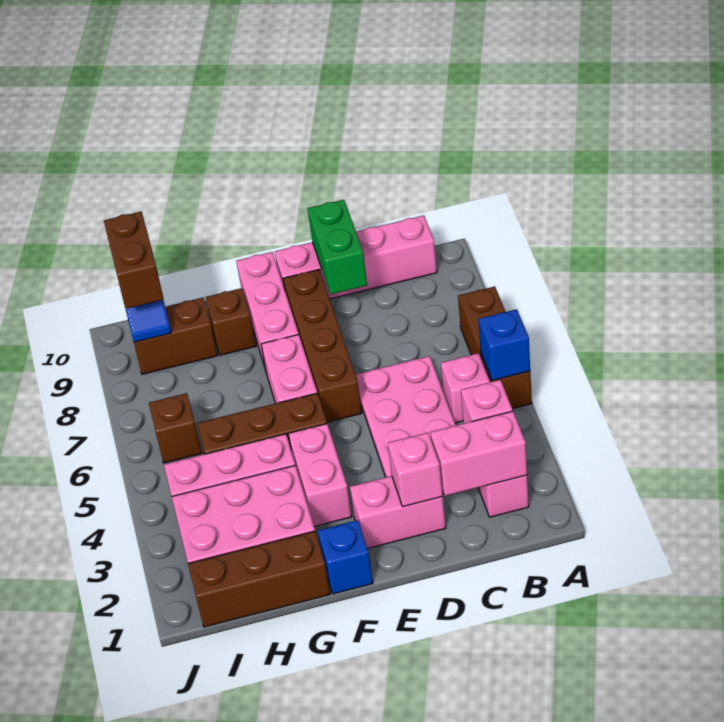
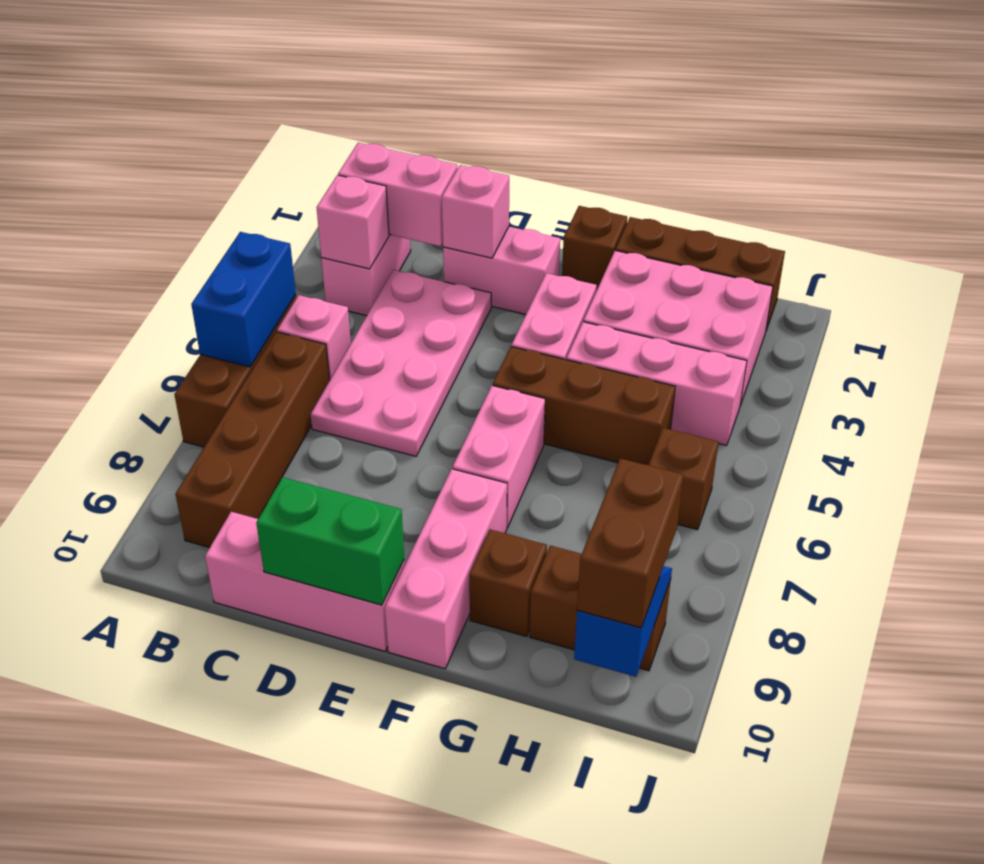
blue brick A5 level 2 -> blue brick A5:A6 level 2
pink brick B10:E10 level 1 -> pink brick C10:E10 level 1
green brick D9:D10 level 2 -> green brick D10:E10 level 2
brown brick E6:E9 level 1 -> brown brick B6:B9 level 1
blue brick F1 level 1 -> brown brick F1 level 1

